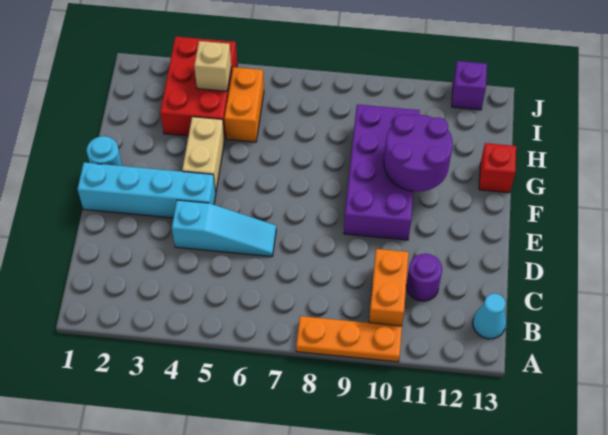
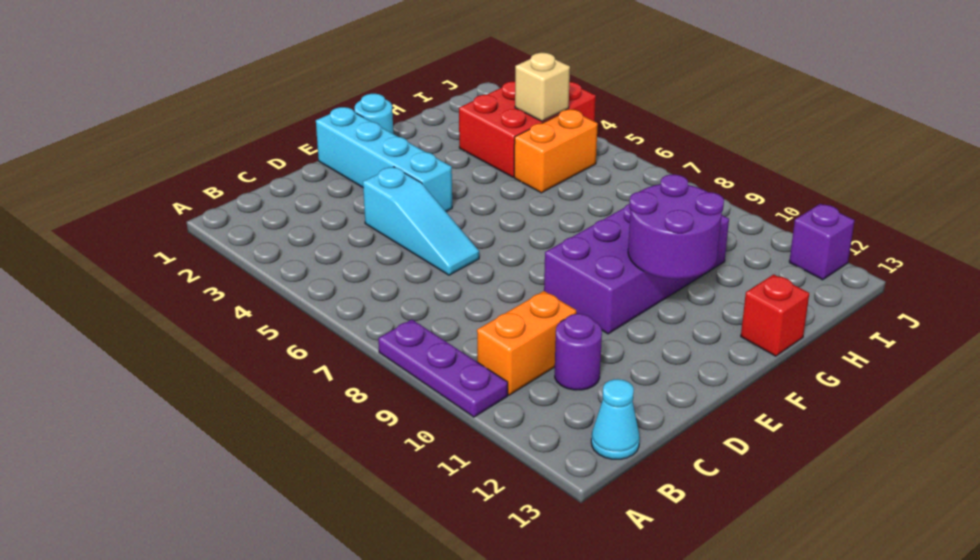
orange plate A8:A10 level 1 -> purple plate A8:A10 level 1
tan brick F4:G4 level 1 -> none

